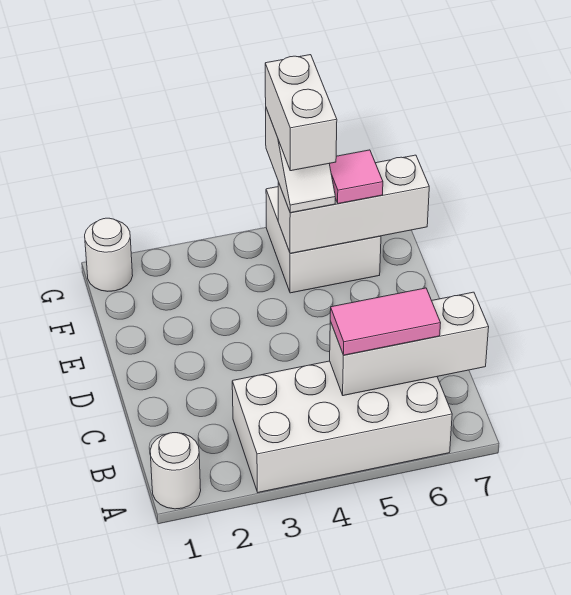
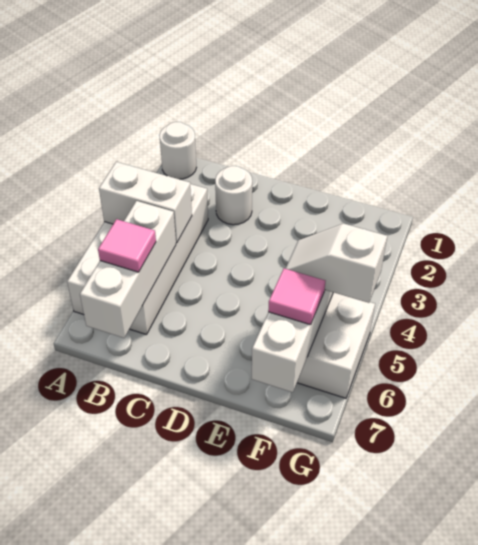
pink tile B5:B6 level 3 -> pink tile B6 level 3
white brick F5:G5 level 4 -> white brick A4:B4 level 2
white round brick G1 level 1 -> white round brick C2 level 1

